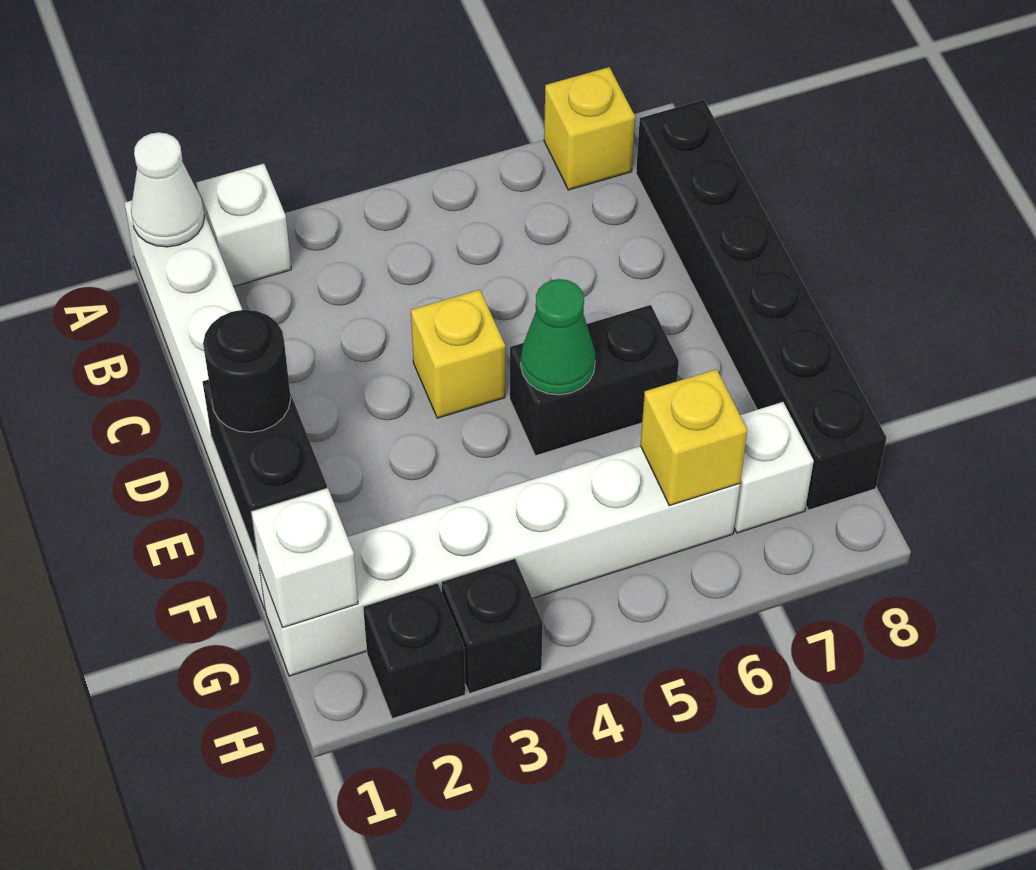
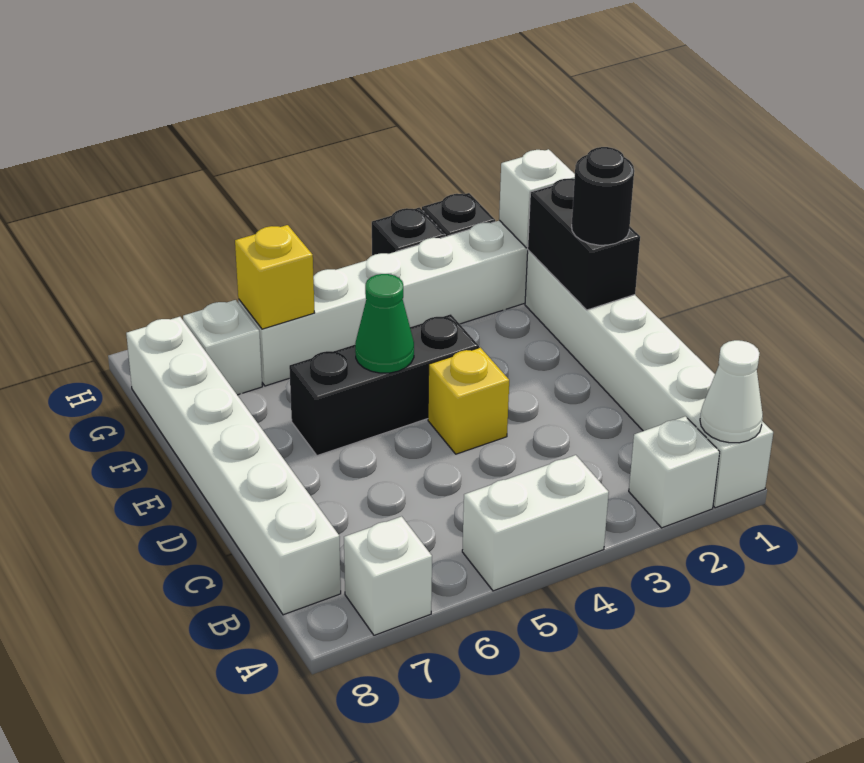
none -> white brick A4:A5 level 1
yellow brick A7 level 1 -> white brick A7 level 1
black brick B8:G8 level 1 -> white brick B8:G8 level 1
black brick E5:E6 level 1 -> black brick E4:E6 level 1

